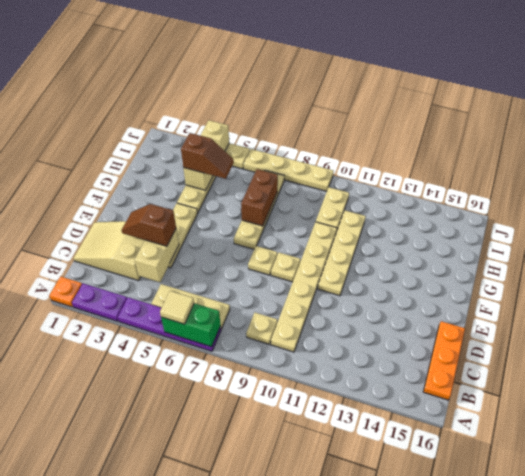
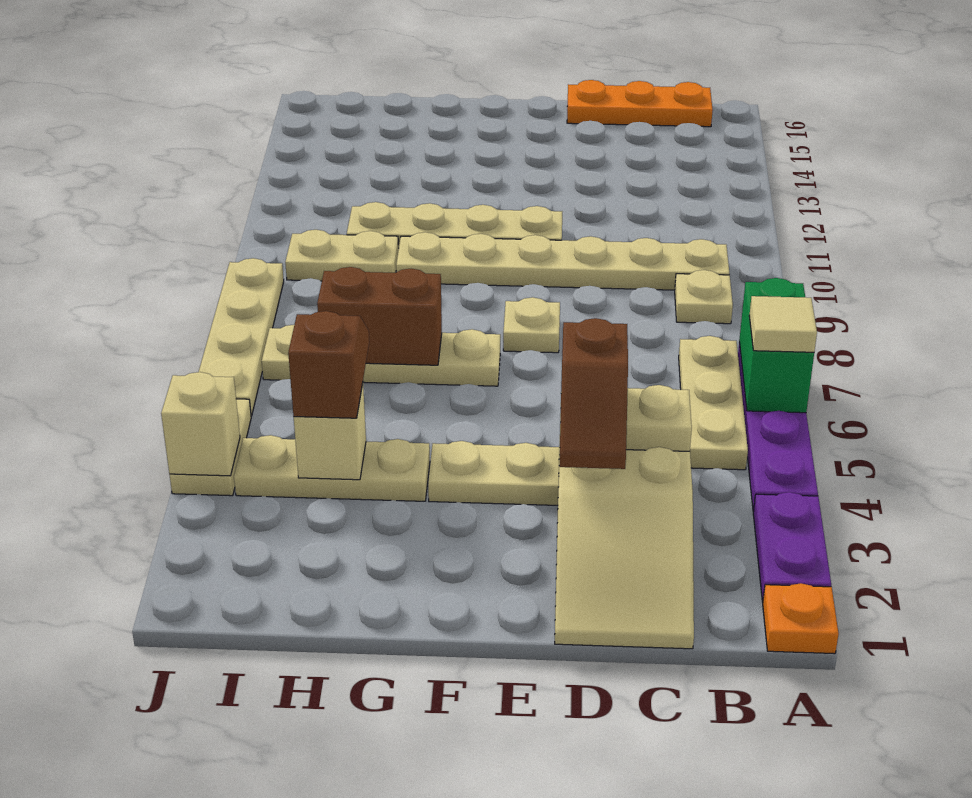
tan plate E9 level 1 -> none

